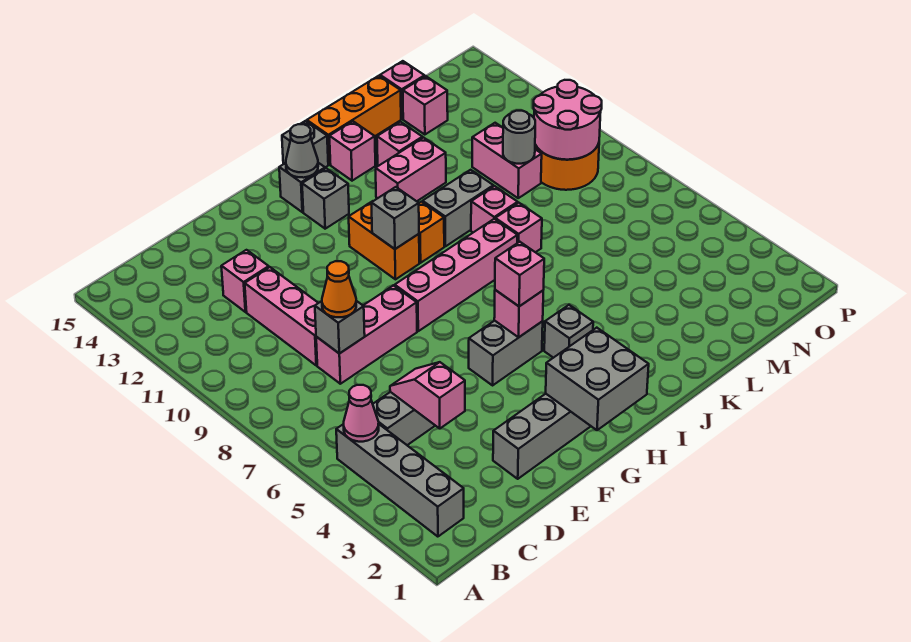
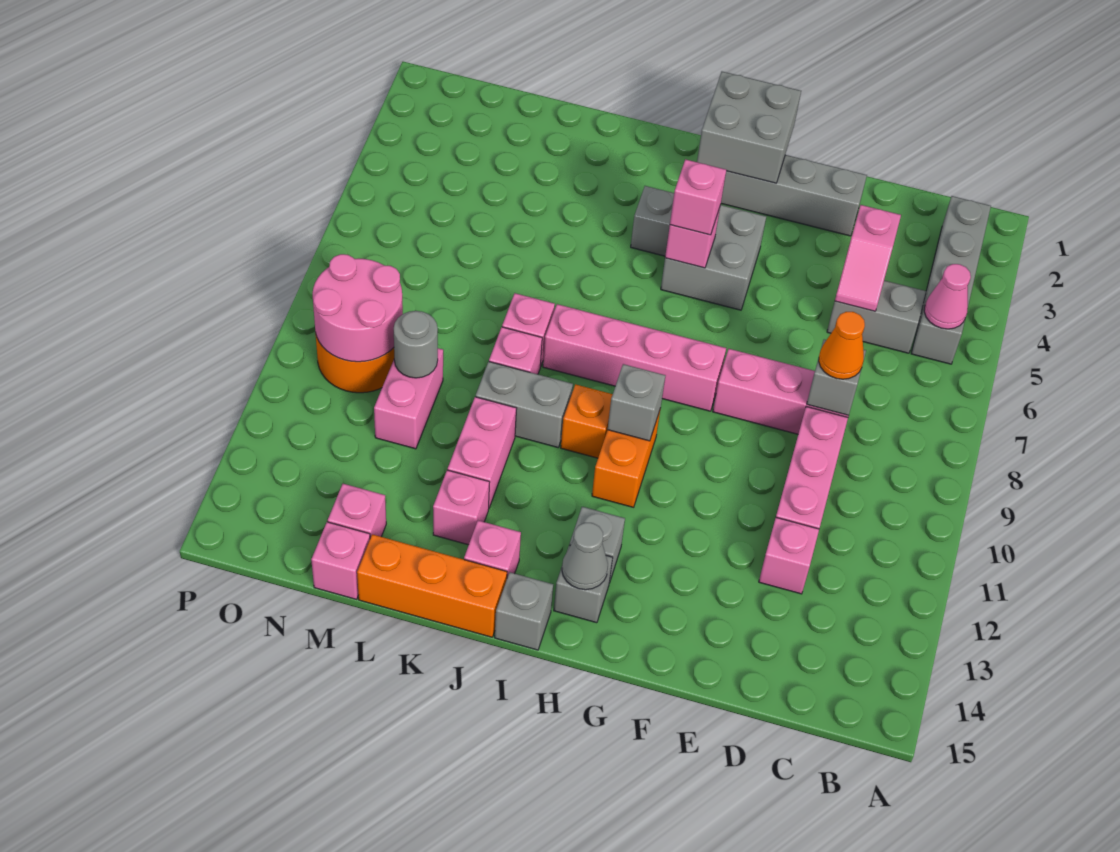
grey brick G5:H5 level 1 -> grey brick G4:H5 level 1
pink brick J12:K12 level 1 -> pink brick K11:K12 level 1

